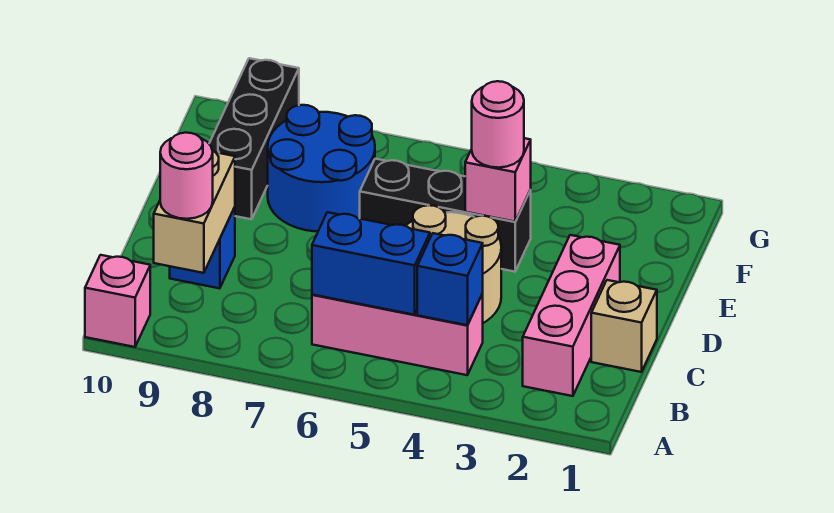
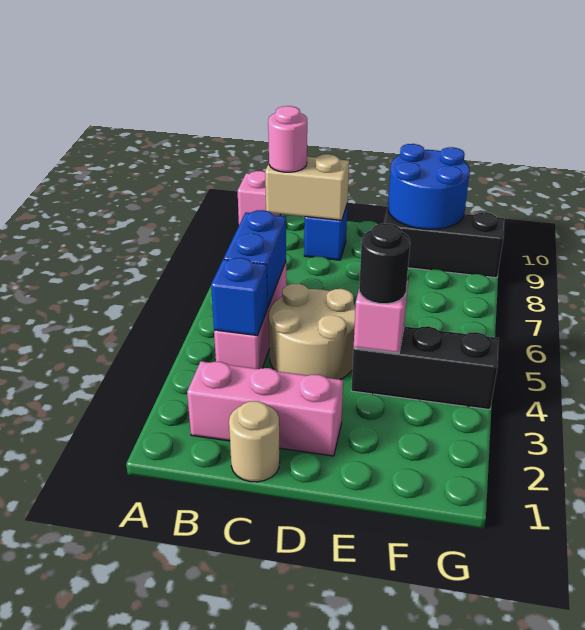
tan brick C1 level 1 -> tan round brick C1 level 1
black brick E4:E6 level 1 -> black brick E4:G4 level 1
pink round brick E4 level 3 -> black round brick E4 level 3
blue round brick E7:F8 level 1 -> blue round brick E9:F10 level 2

